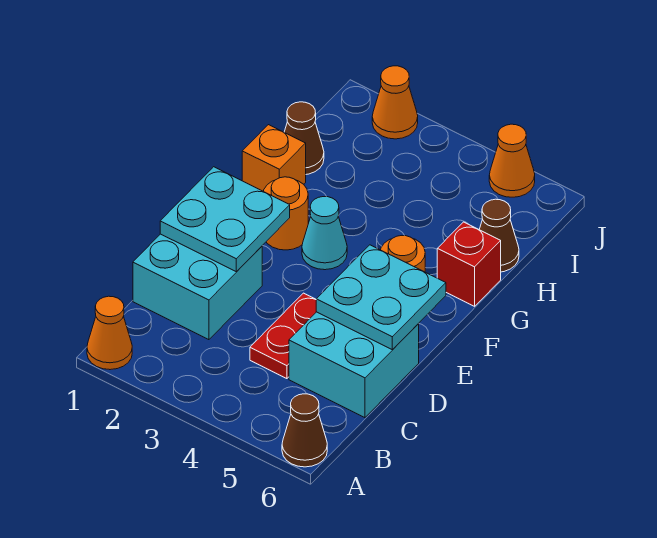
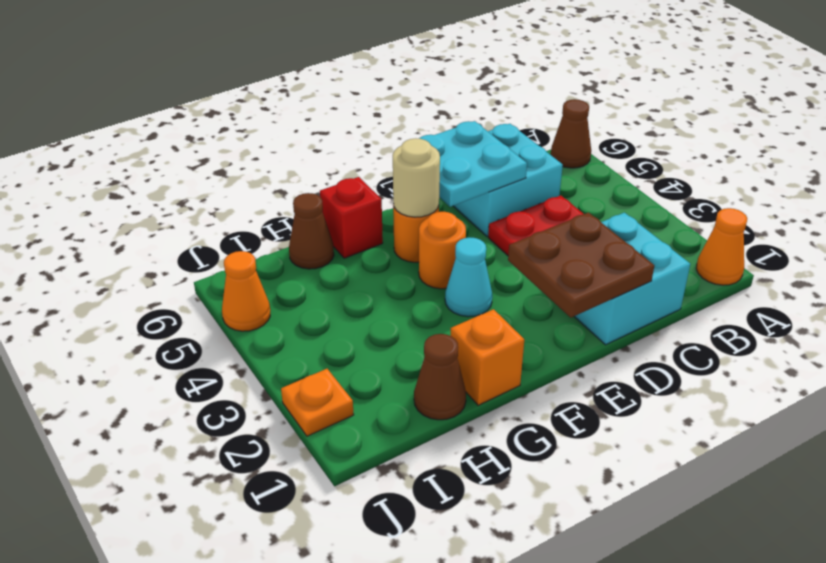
cyan plate D1:E2 level 2 -> brown plate D1:E2 level 2
orange round brick F2 level 1 -> orange round brick F4 level 1
none -> tan round brick F5 level 2
orange cone J2 level 1 -> orange plate J2 level 1

